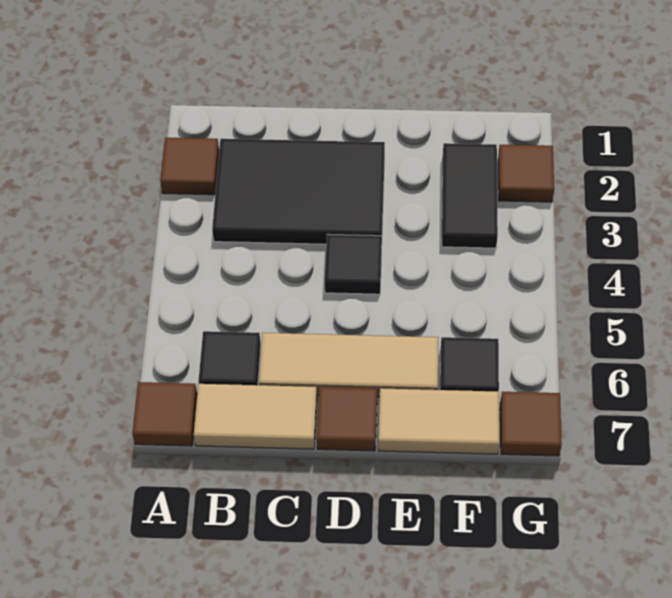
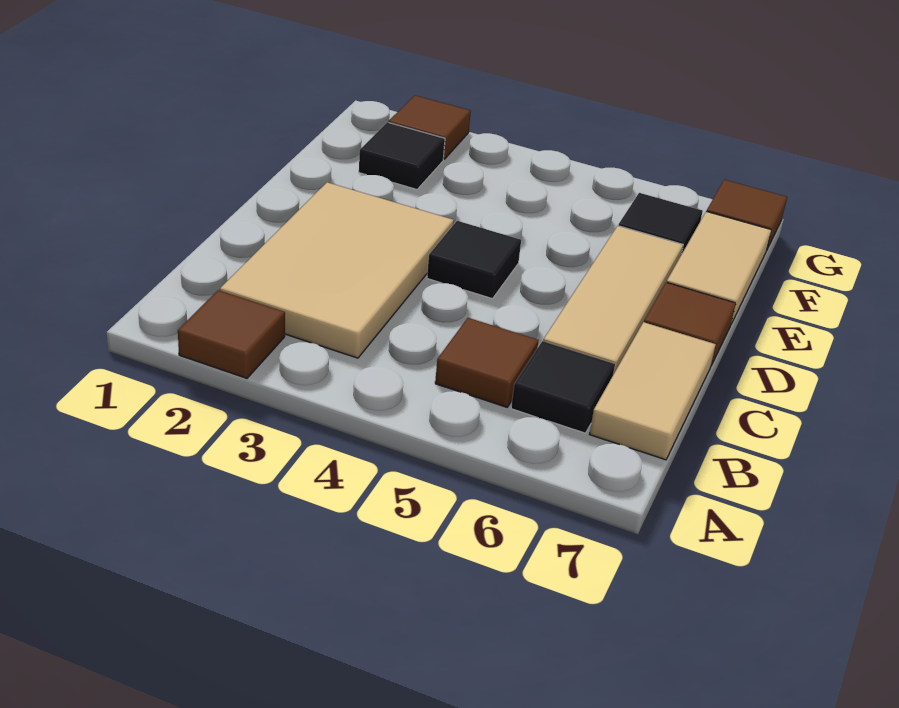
brown tile A7 level 1 -> brown tile B5 level 1
black tile B2:D3 level 1 -> tan tile B2:D3 level 1
black tile F2:F3 level 1 -> black tile F2 level 1

